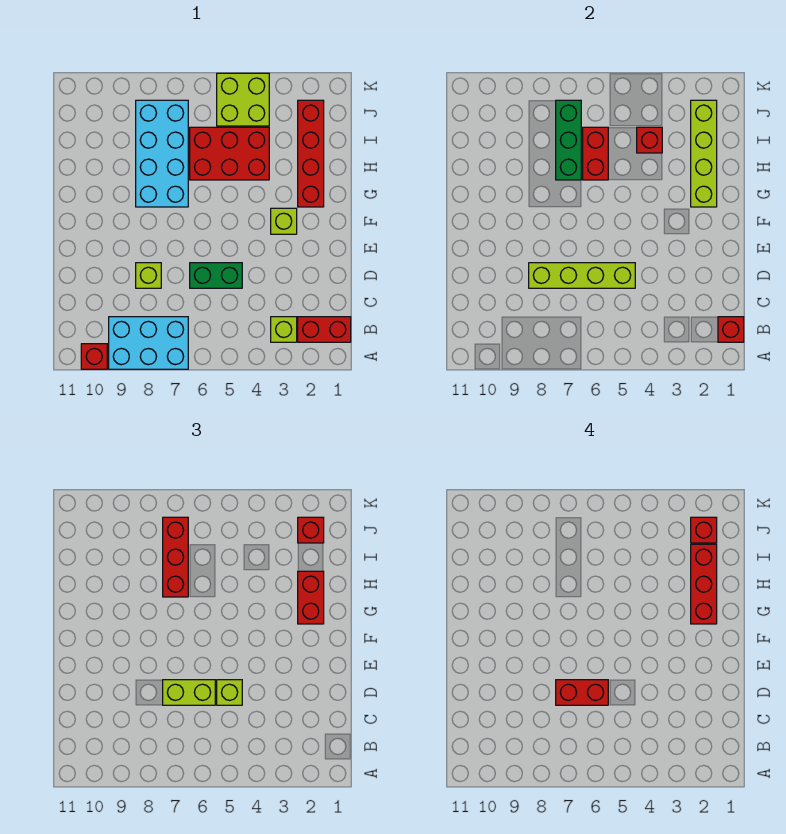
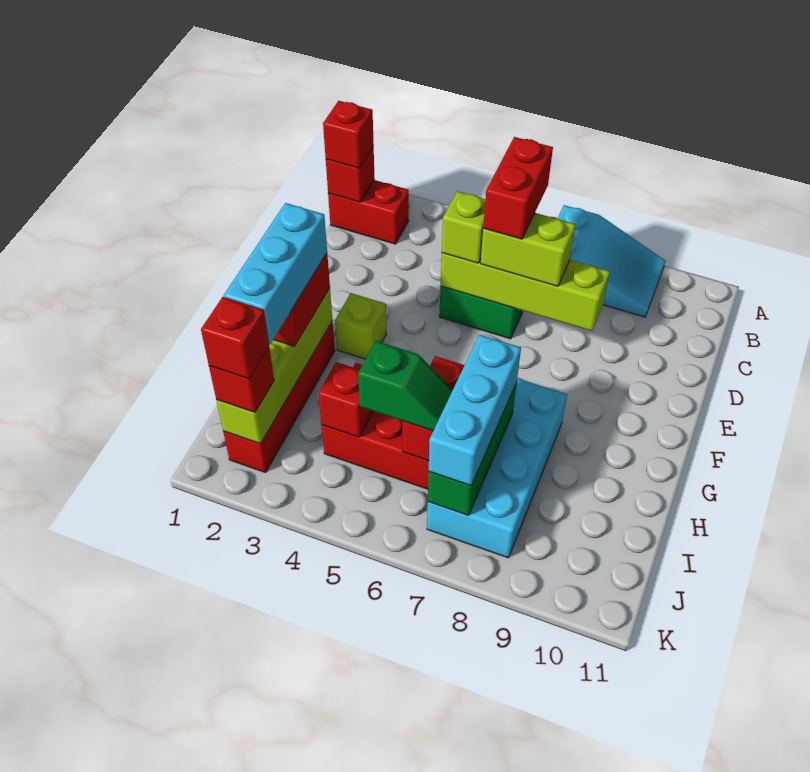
cyan brick A7:B9 level 1 -> cyan slope A7:B9 level 1 top 7
red brick A10 level 1 -> red brick B1 level 3
lime brick B3 level 1 -> none
red brick D6:D7 level 4 -> red brick C6:D6 level 4
lime brick D8 level 1 -> none
red brick G2:I2 level 4 -> cyan brick G2:I2 level 4
red brick H7:J7 level 3 -> cyan brick H7:J7 level 3
none -> green slope I5:I6 level 3 top 5
lime brick J4:K5 level 1 -> none

